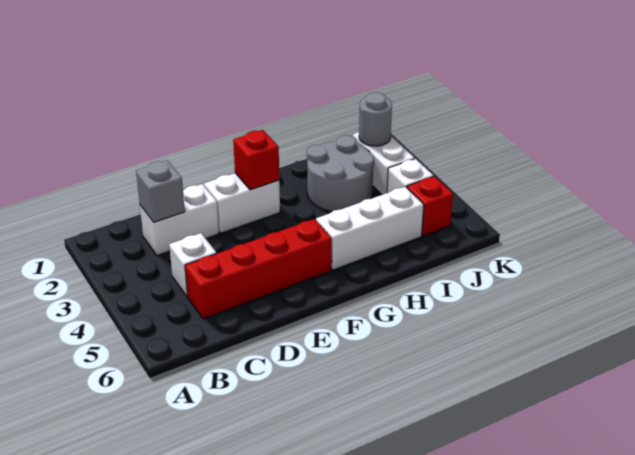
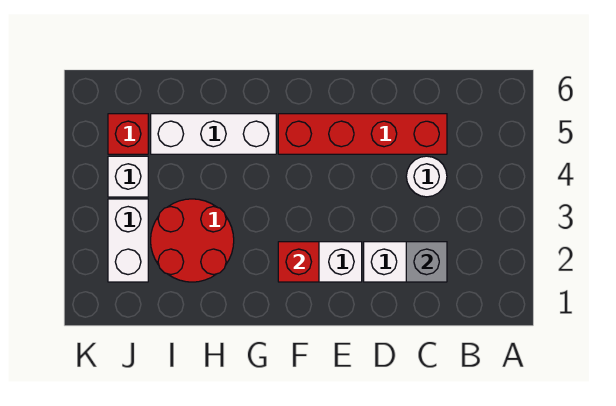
white brick C4 level 1 -> white round brick C4 level 1
grey round brick H2:I3 level 1 -> red round brick H2:I3 level 1
grey round brick J2 level 2 -> none

